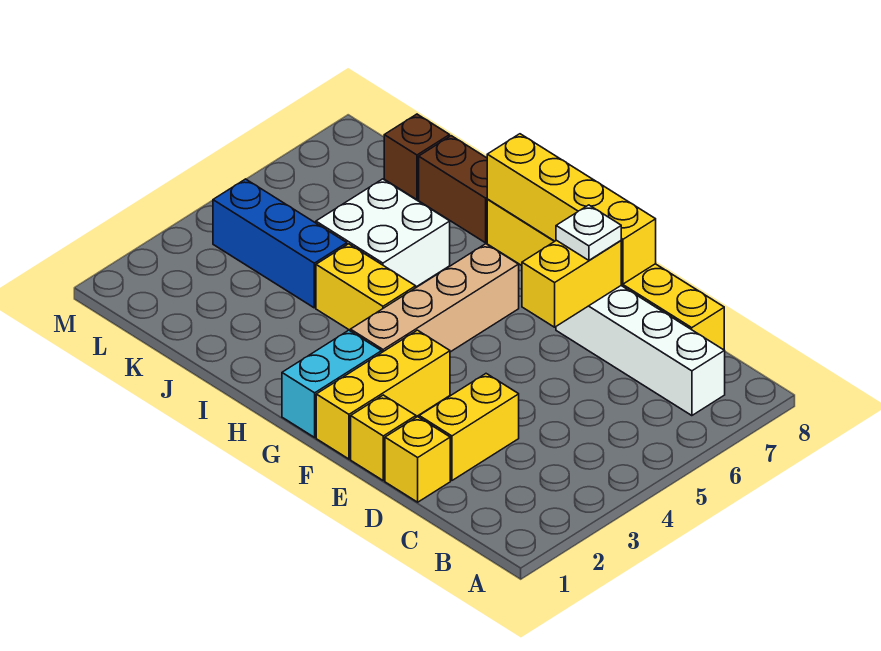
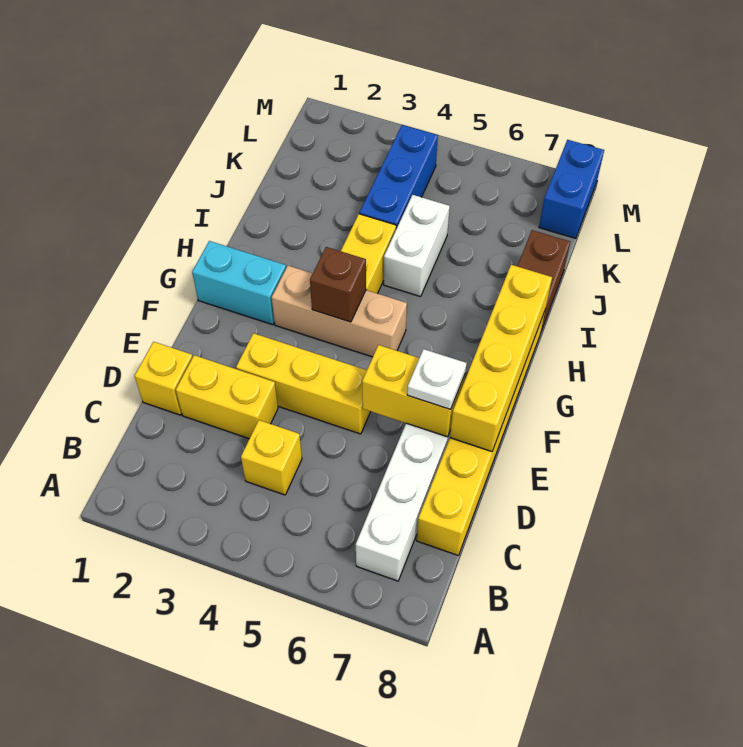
yellow brick E1 level 1 -> yellow brick C4 level 1
yellow brick F1:F3 level 1 -> yellow brick E3:E5 level 1
tan brick G3:G6 level 1 -> tan brick G3:G5 level 1
white brick I5:J6 level 1 -> white brick I5:J5 level 1
brown brick K8 level 1 -> brown brick G4 level 2
none -> blue brick L8:M8 level 1

